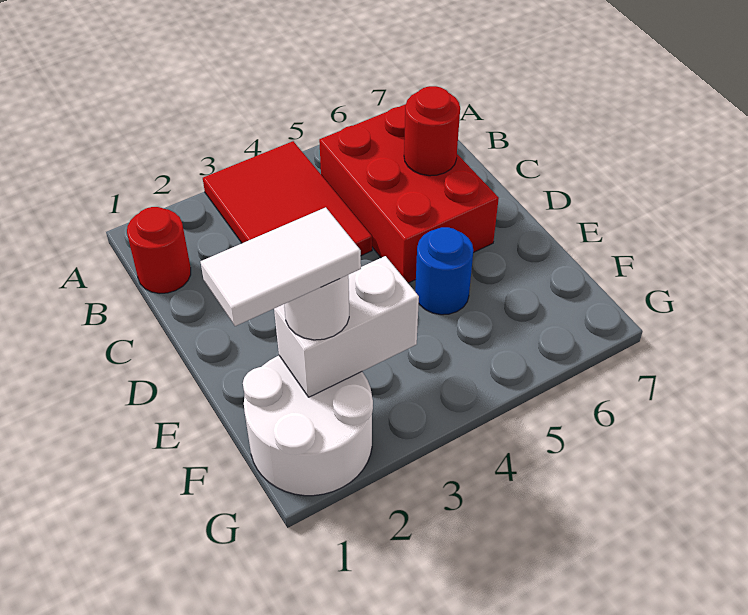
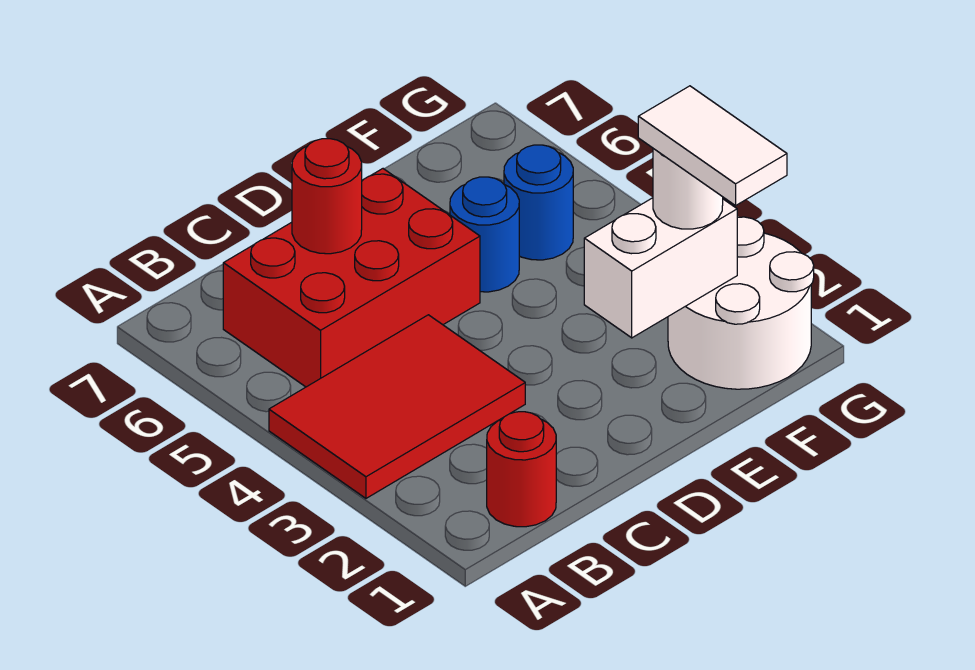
white brick F2:F3 level 2 -> white brick E2:F2 level 2
none -> blue round brick F5 level 1

